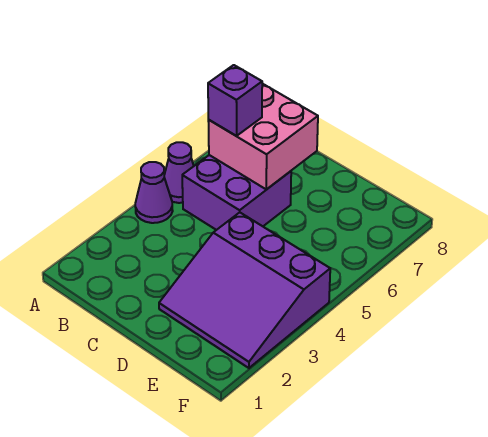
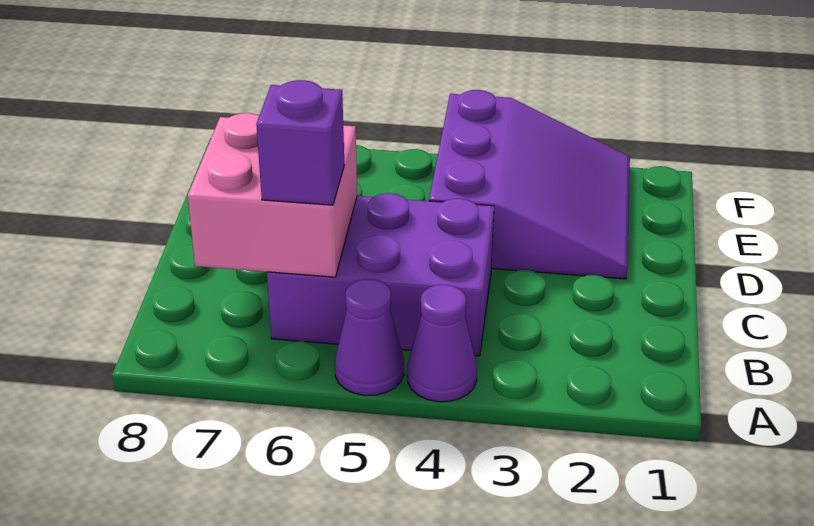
purple brick B5:C6 level 1 -> purple brick B4:C6 level 1

